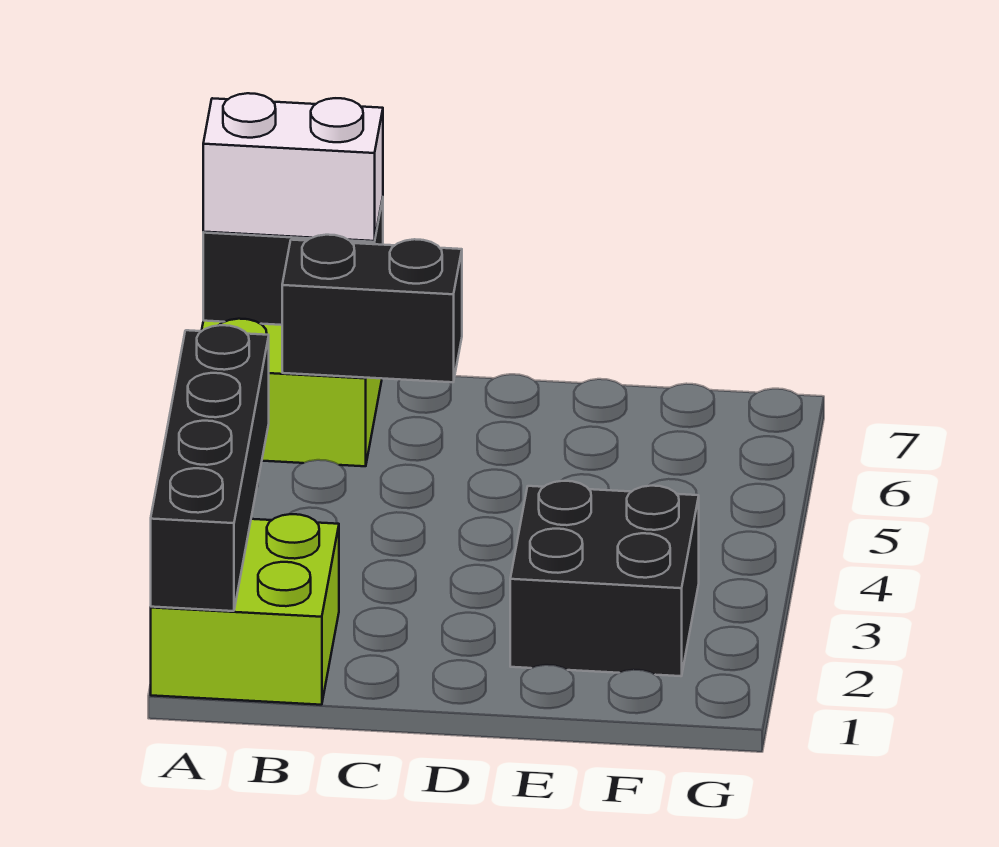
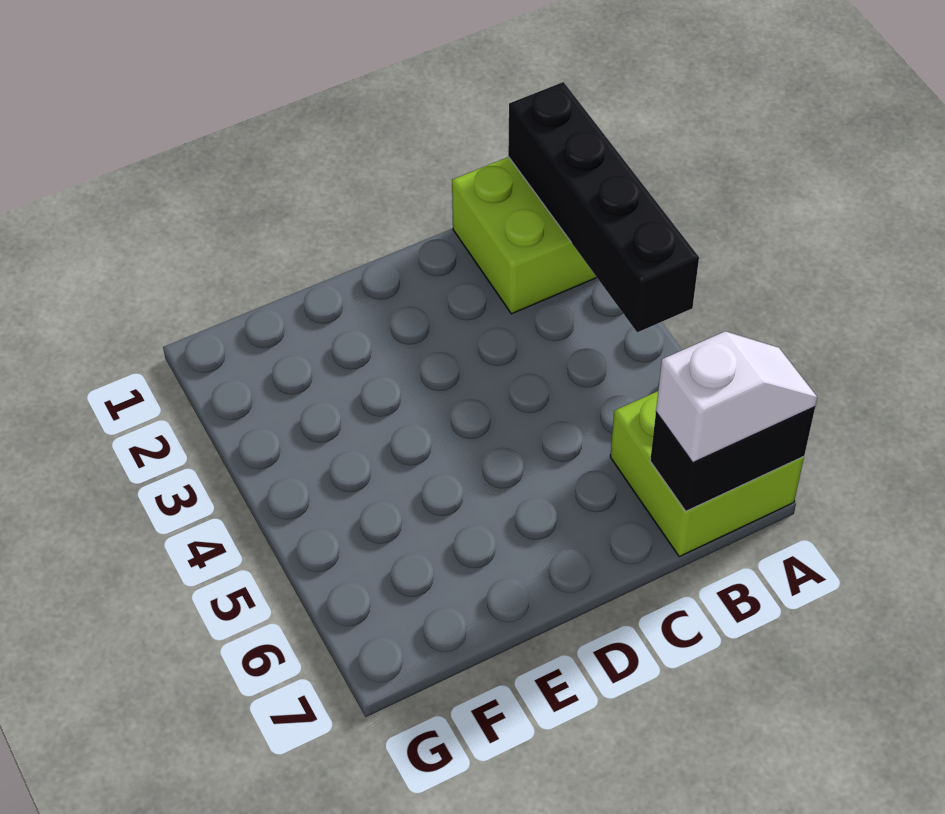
white brick A7:B7 level 3 -> white slope A7:B7 level 3 top B
black brick B6:C6 level 2 -> none
black brick E2:F3 level 1 -> none

